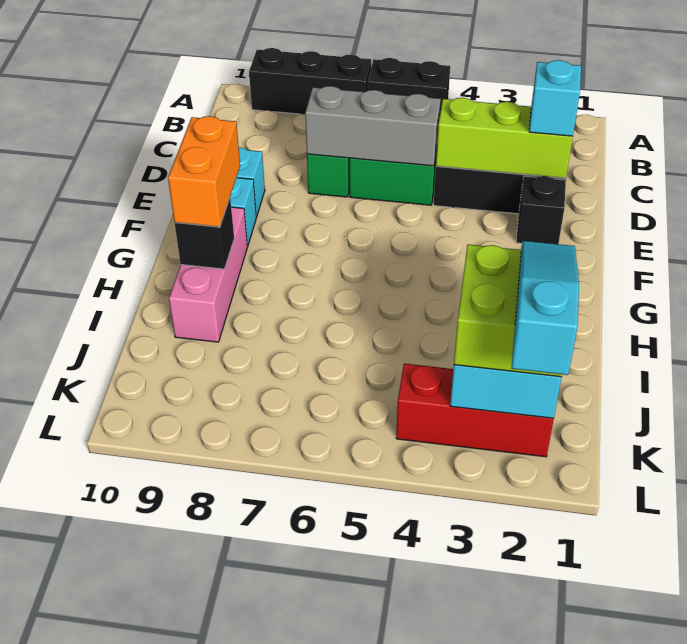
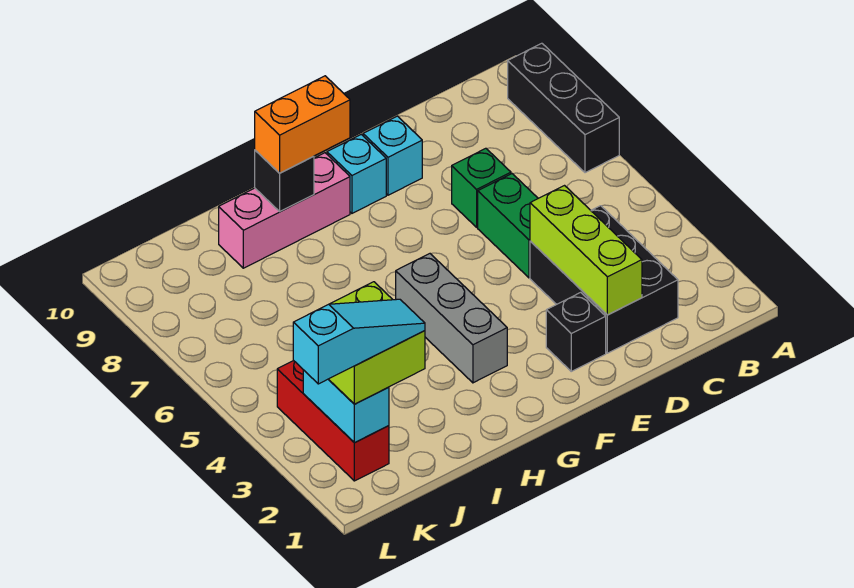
black brick A5:A6 level 1 -> none
cyan brick D2 level 3 -> none
grey brick D5:D7 level 2 -> grey brick G3:G5 level 1

